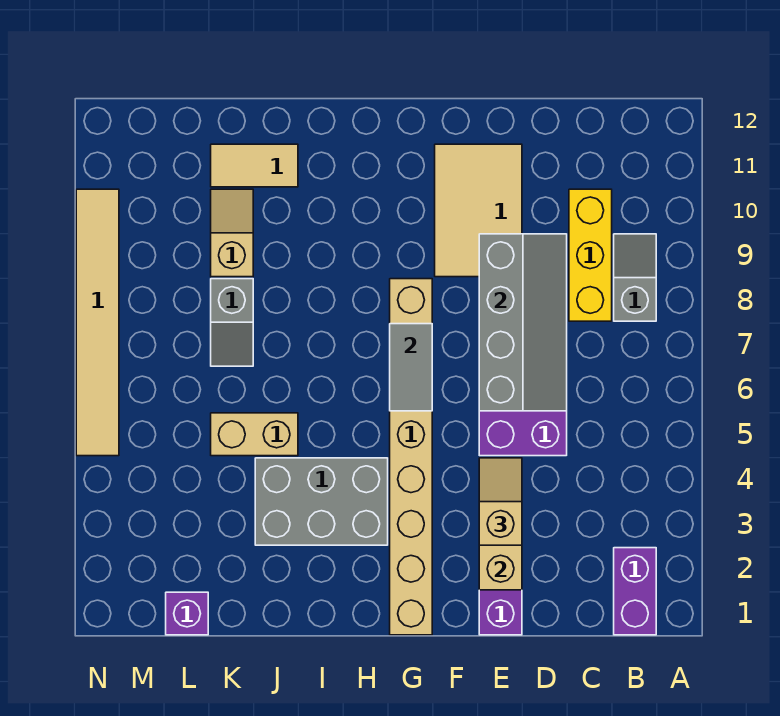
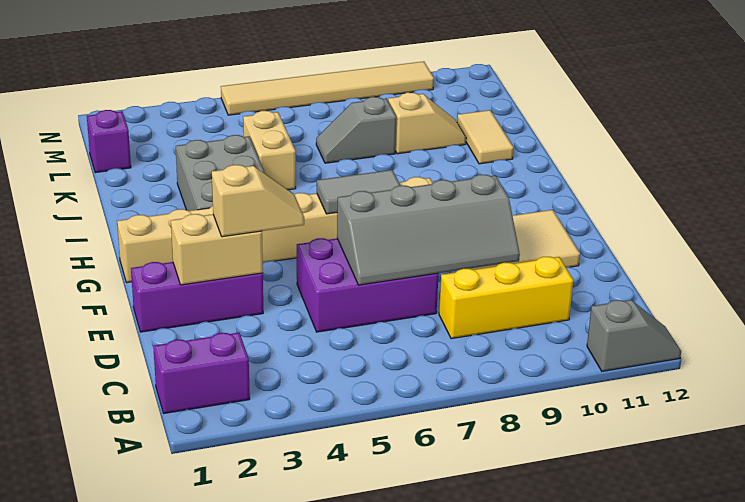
grey slope B8:B9 level 1 top 8 -> grey slope A11:A12 level 1 top 11

